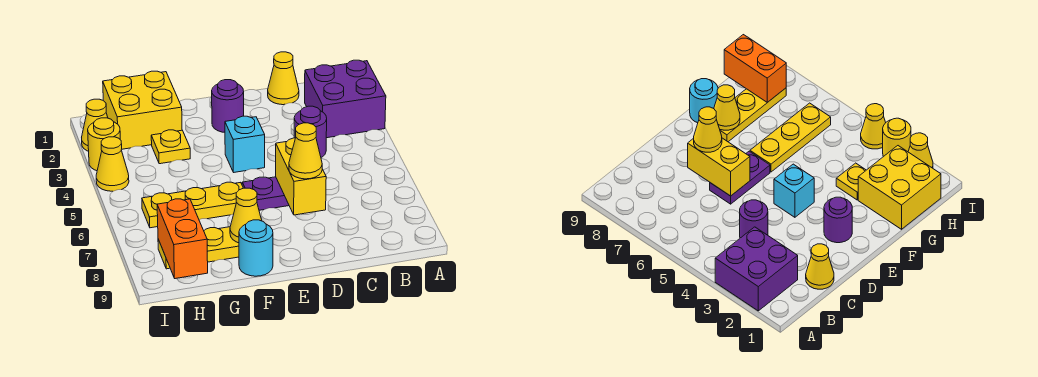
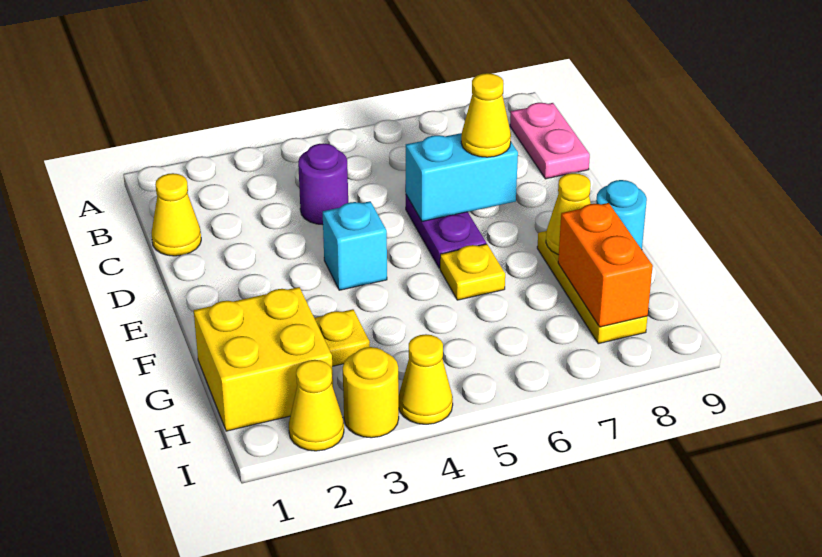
purple brick A2:B3 level 1 -> none
none -> pink plate B9:C9 level 1
yellow brick D6:D7 level 2 -> cyan brick D6:D7 level 2
purple round brick E2 level 1 -> none
yellow plate F6:H6 level 1 -> yellow plate F6 level 1
orange brick H8:H9 level 2 -> orange brick G8:H8 level 2

